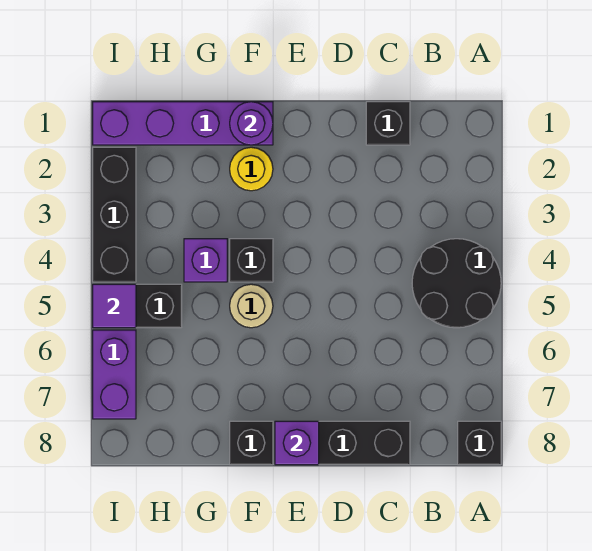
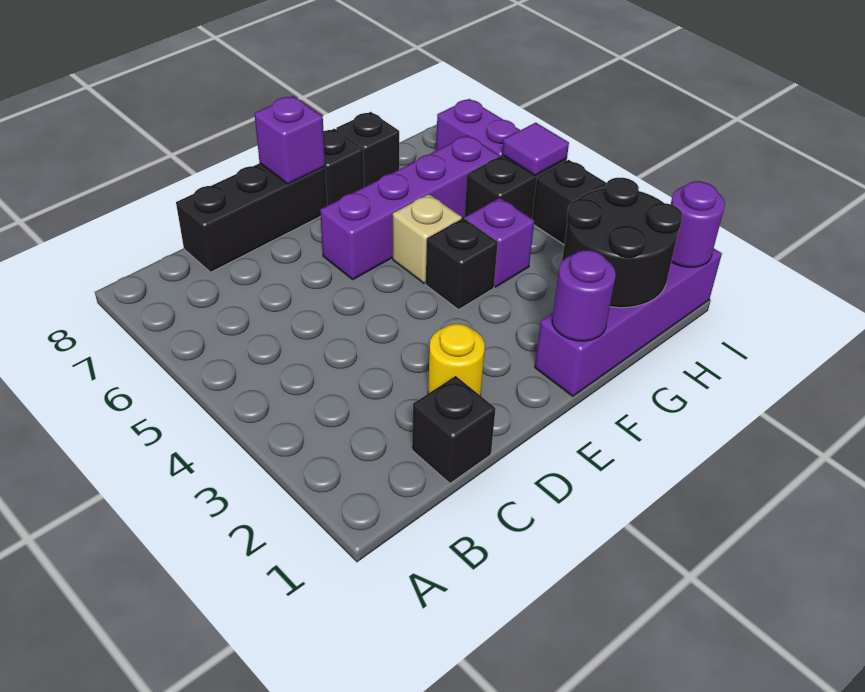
black round brick A4:B5 level 1 -> black round brick G1:H2 level 2
black brick A8 level 1 -> black brick G8 level 1
none -> purple brick E6:H6 level 1
yellow round brick F2 level 1 -> yellow round brick D2 level 1
tan round brick F5 level 1 -> tan brick F5 level 1
none -> purple round brick I1 level 2

